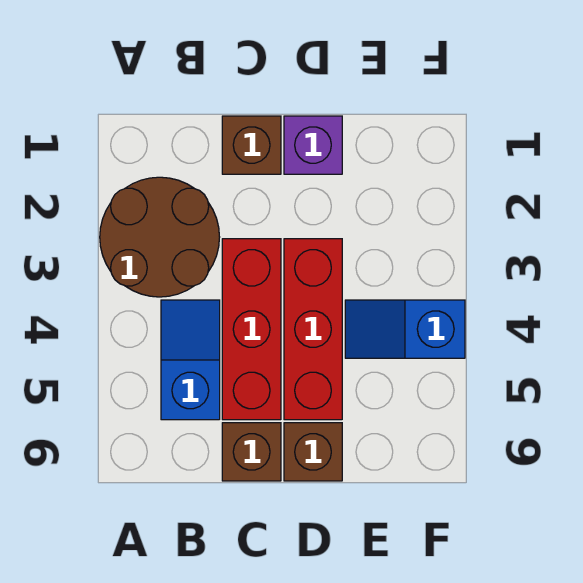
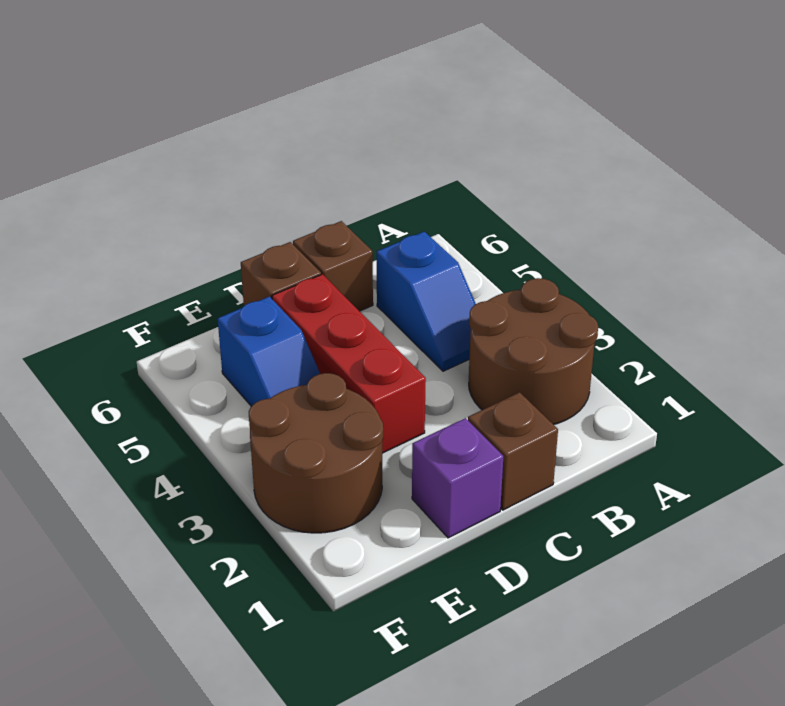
red brick C3:C5 level 1 -> none
none -> brown round brick E2:F3 level 1
blue slope E4:F4 level 1 top F -> blue slope E4:E5 level 1 top 5

